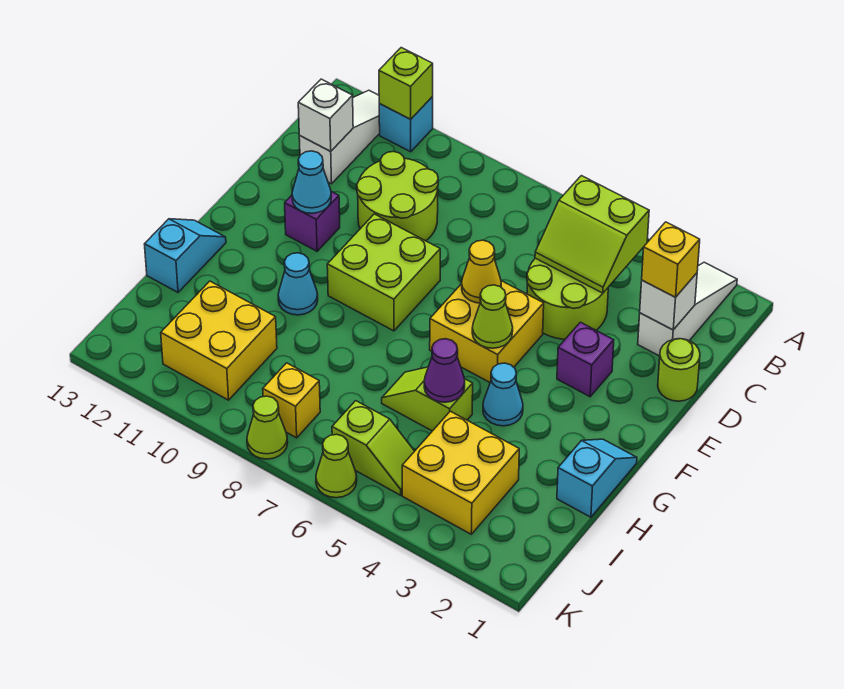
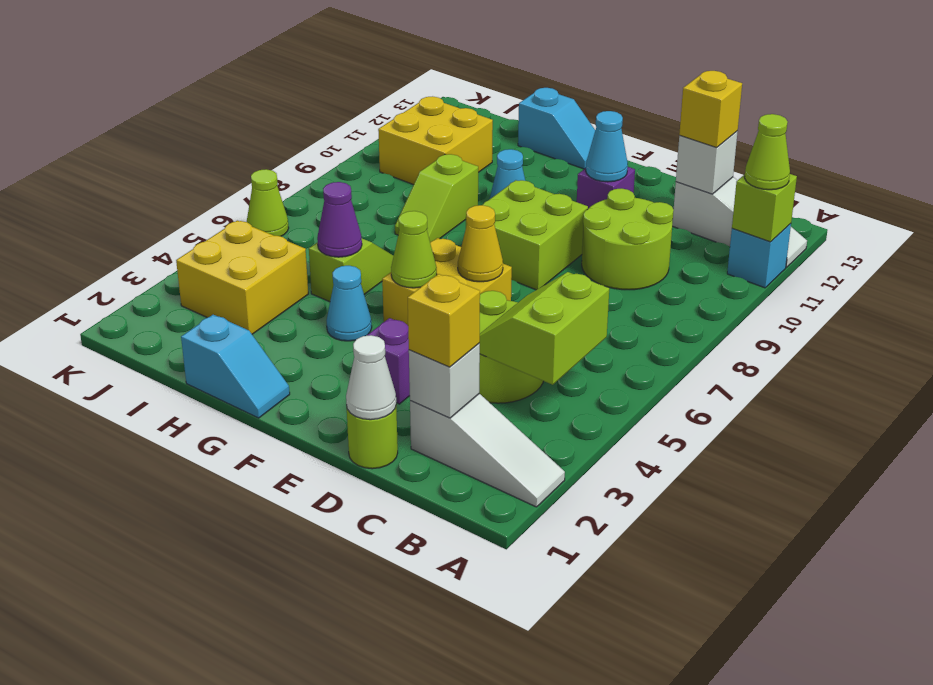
none -> white cone D1 level 2
lime slope J5:J6 level 1 top 6 -> lime slope H8:H9 level 1 top 9
yellow brick J8 level 1 -> yellow brick C12 level 3
lime cone K8 level 1 -> lime cone A11 level 3

